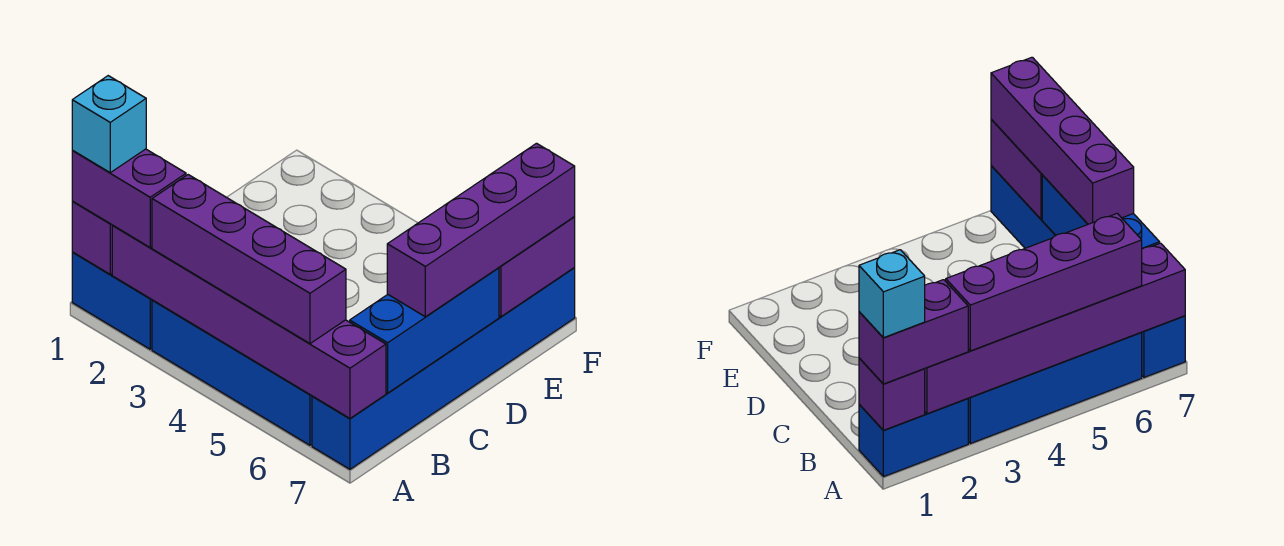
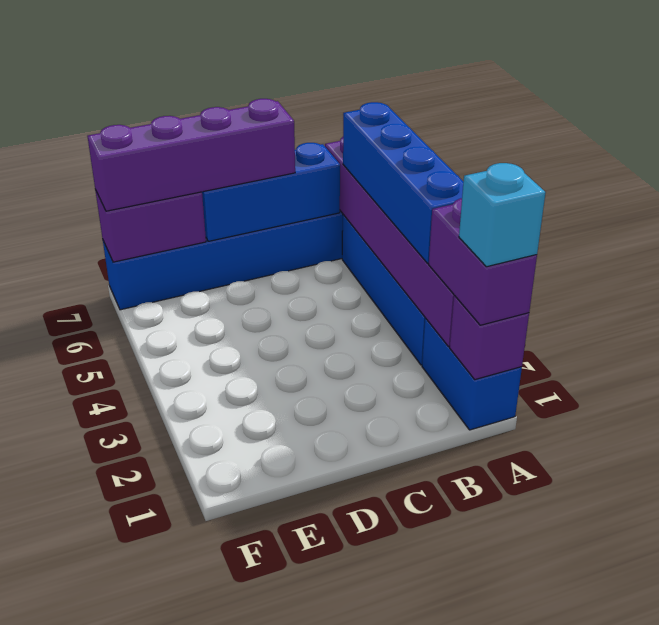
purple brick A3:A6 level 3 -> blue brick A3:A6 level 3

